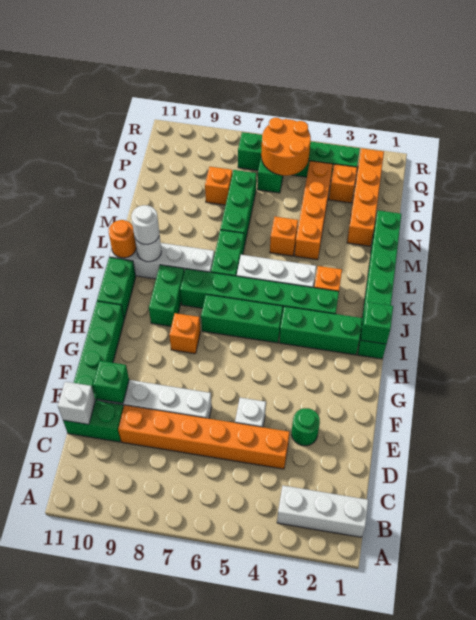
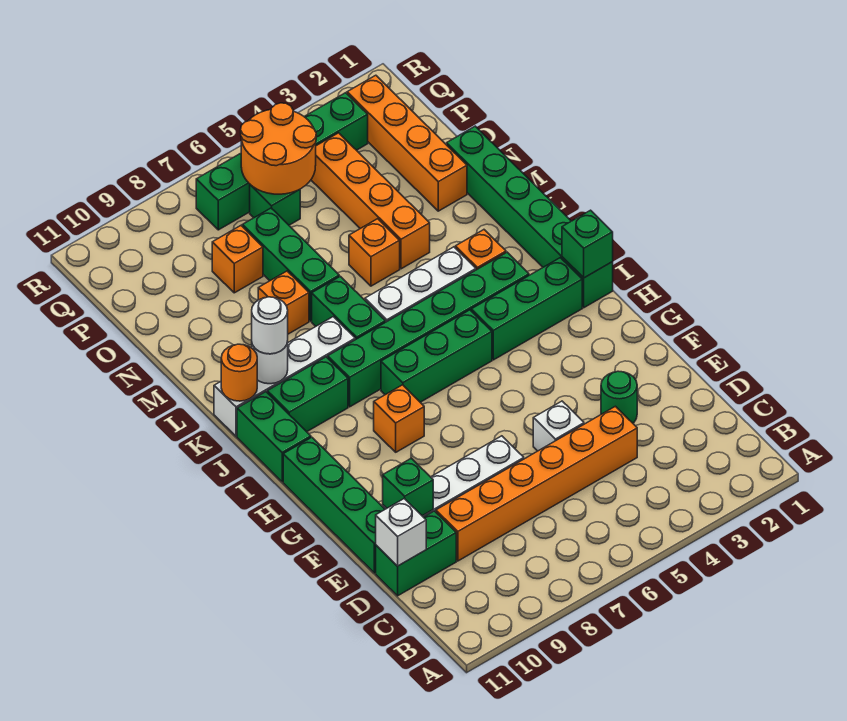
white brick B1:B3 level 1 -> none
green brick I9:J9 level 1 -> green brick J9:J10 level 1
orange brick P3 level 1 -> orange brick M8 level 1

